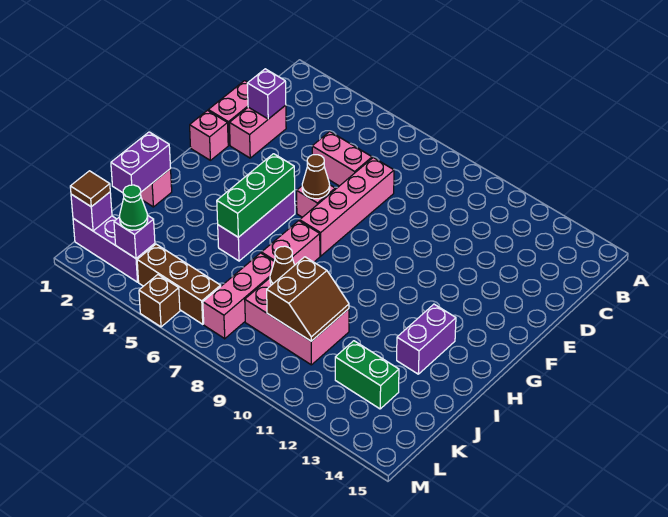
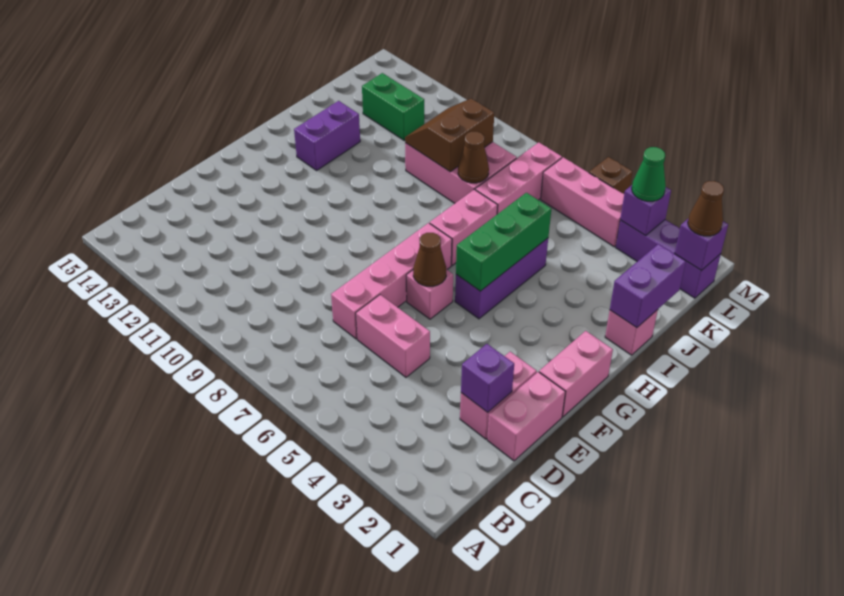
pink brick F1 level 1 -> pink brick F1:G1 level 1
brown tile L1 level 3 -> brown cone L1 level 3
brown brick L4:L6 level 1 -> pink brick L4:L6 level 1

